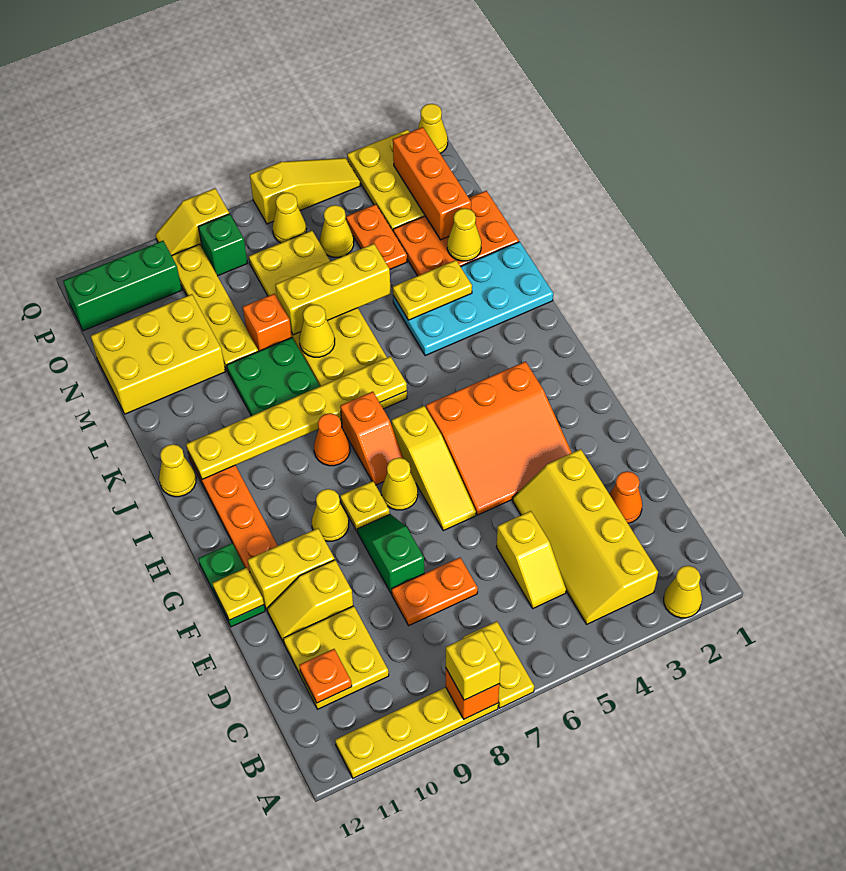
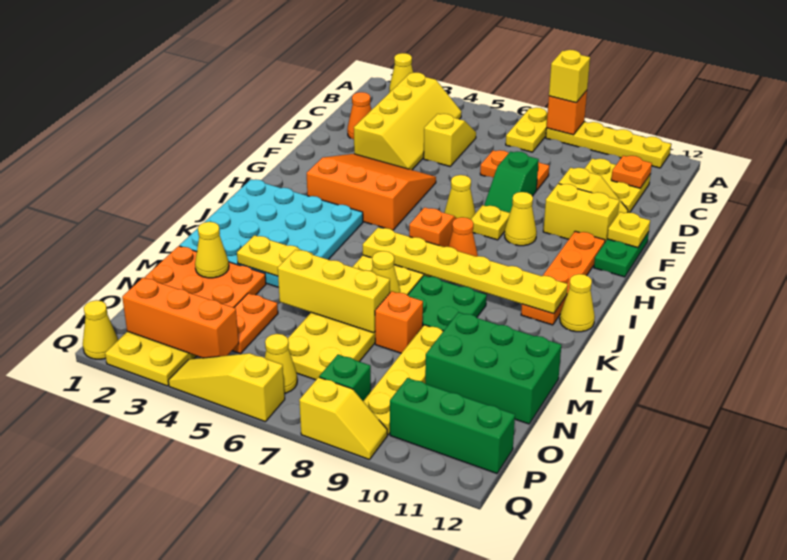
yellow slope F6:H6 level 1 top H -> none
cyan plate K1:L4 level 1 -> cyan plate I1:L4 level 1
yellow brick M10:N12 level 1 -> green brick M10:N12 level 1
orange brick N2:P2 level 2 -> orange brick P2:P4 level 2
yellow cone O5 level 1 -> none

